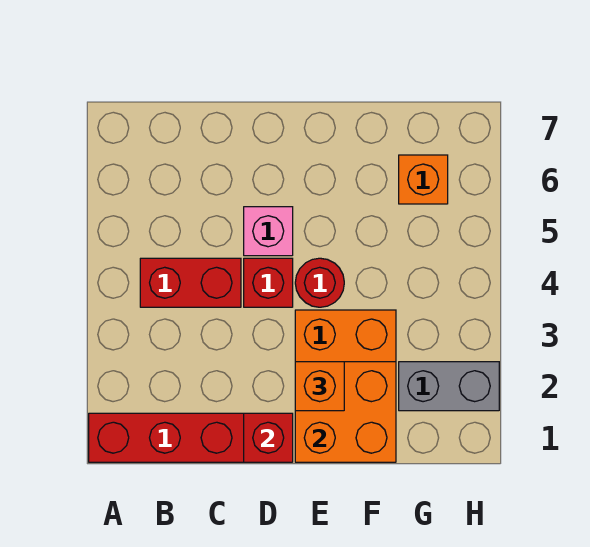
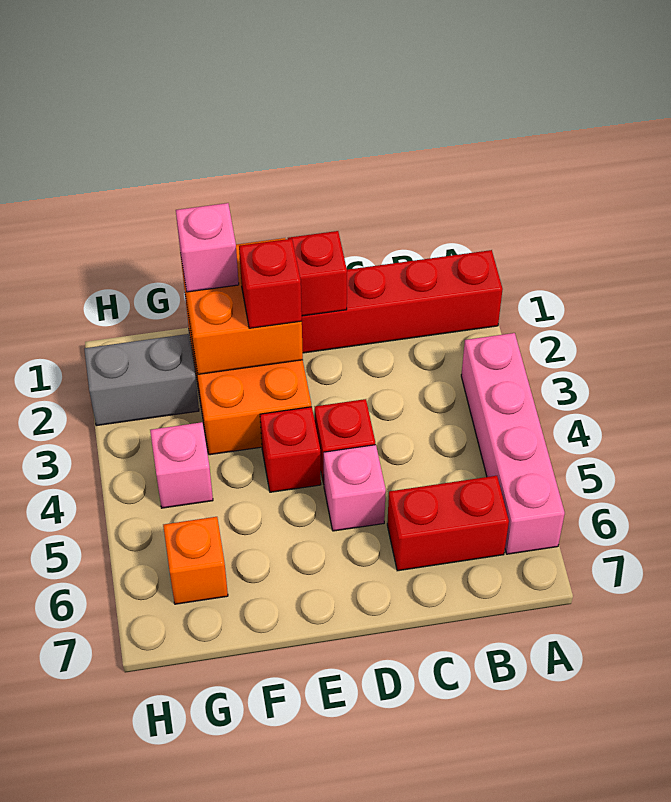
none -> pink brick A3:A6 level 1
red brick B4:C4 level 1 -> red brick B6:C6 level 1
orange brick E2 level 3 -> red brick E2 level 3
red round brick E4 level 1 -> red brick E4 level 1
none -> pink brick F1 level 3
none -> pink brick G4 level 1

